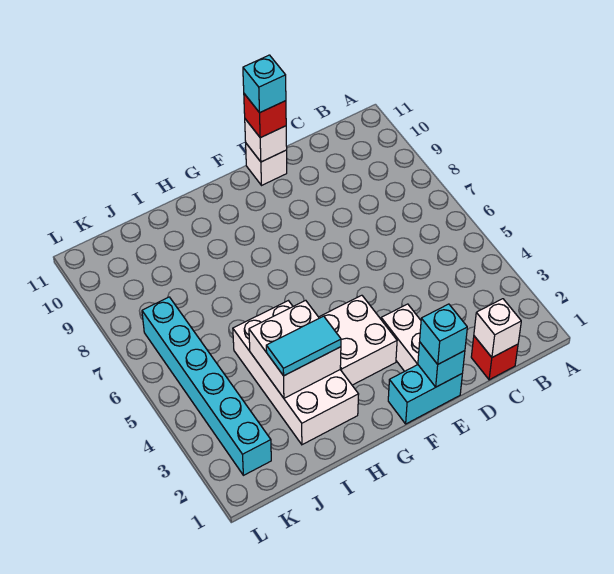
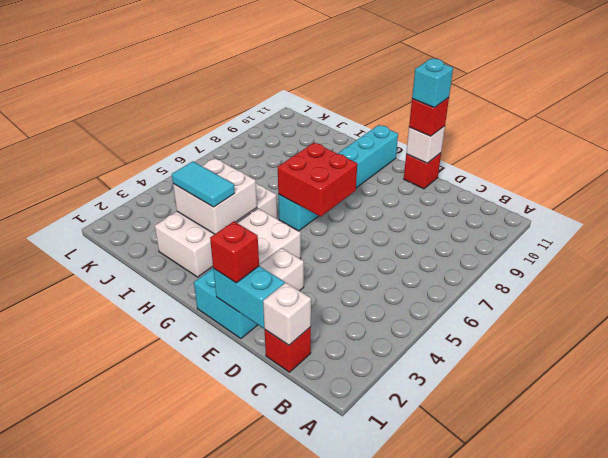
cyan brick E1 level 2 -> cyan brick D1:E1 level 2
cyan brick E1 level 3 -> red brick E1 level 3
white brick E11 level 1 -> red brick E11 level 1
none -> red brick F6:G7 level 2
cyan brick K2:K7 level 1 -> cyan brick G6:G11 level 1

